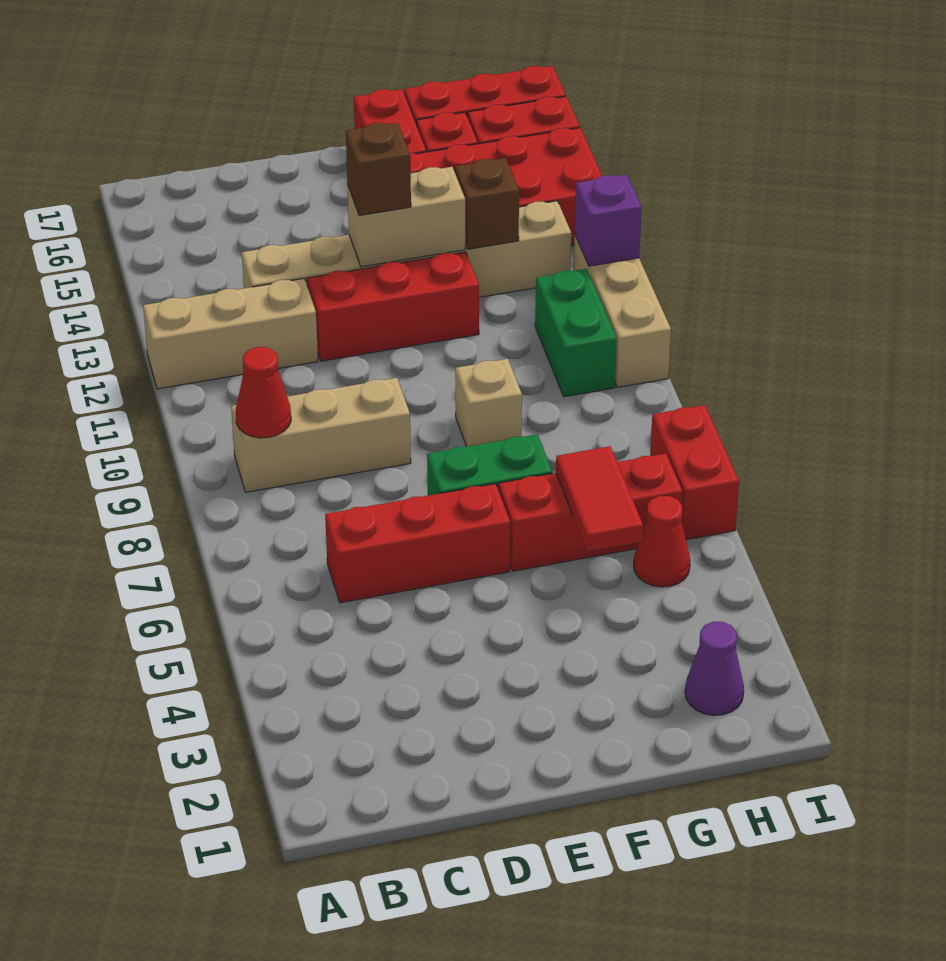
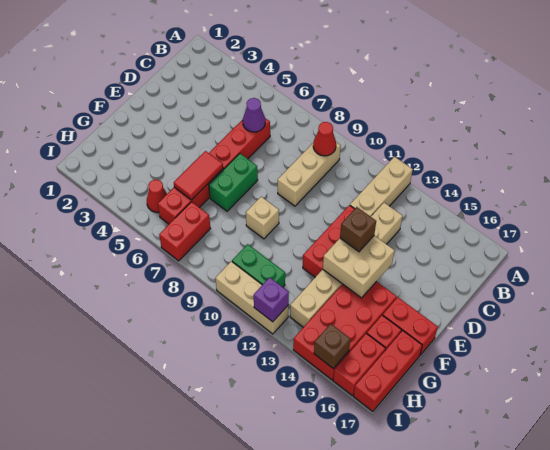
tan brick E13:F13 level 2 -> tan brick E13:F14 level 2
red tile G5:G6 level 2 -> red tile F6:G6 level 2
brown brick G13 level 2 -> brown brick I15 level 2
purple cone H2 level 1 -> purple cone C6 level 2
red brick I6:I7 level 1 -> red brick H7:I7 level 1

